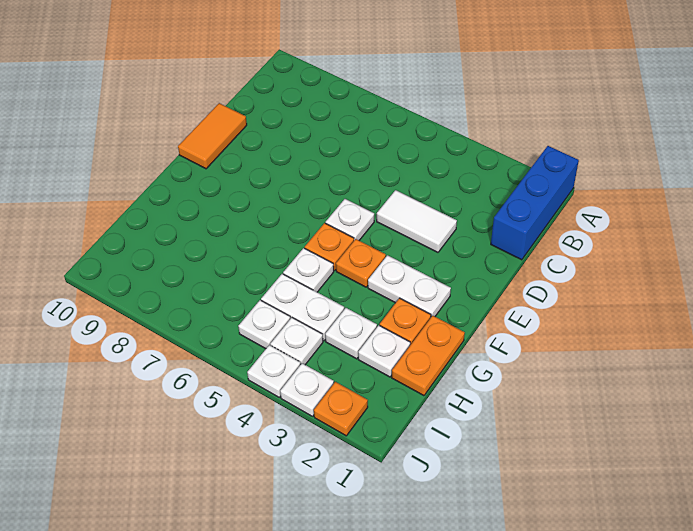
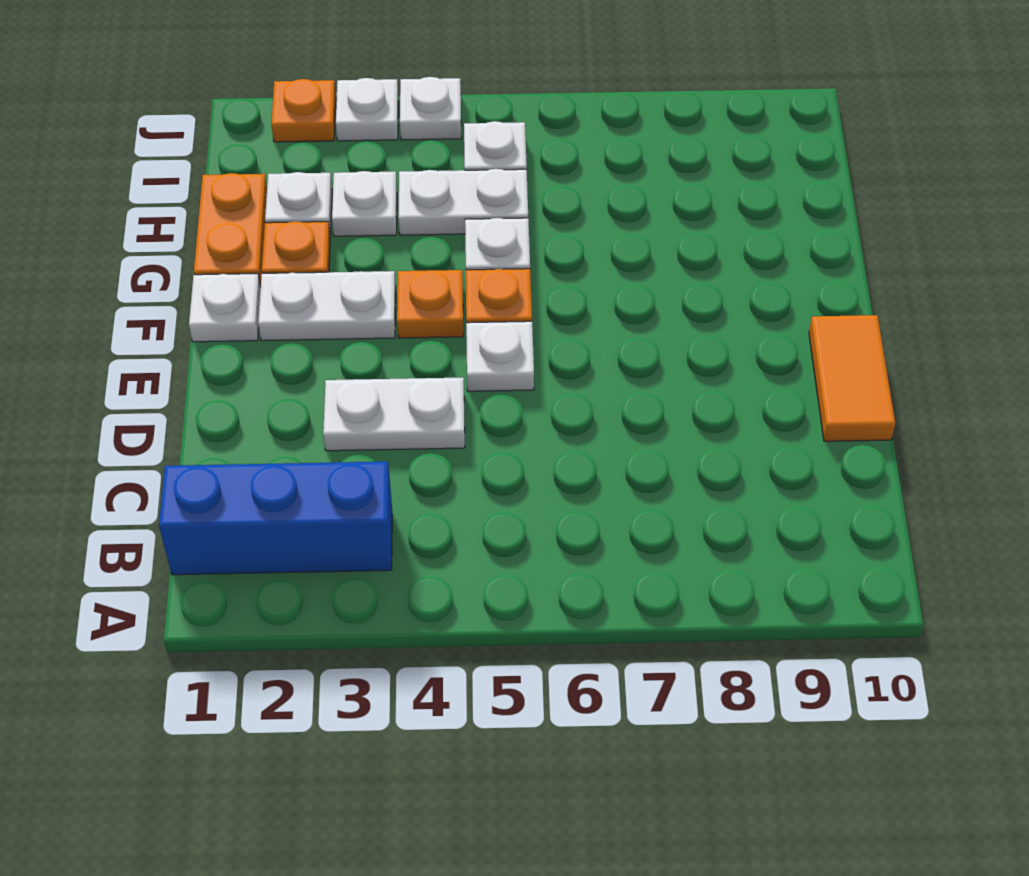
blue brick A1:C1 level 1 -> blue brick B1:B3 level 1
white tile D3:D4 level 1 -> white plate D3:D4 level 1
white plate I4 level 1 -> white plate F1 level 1

